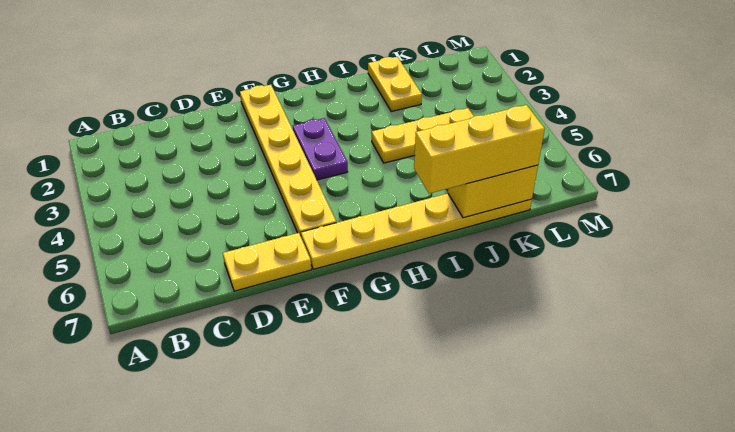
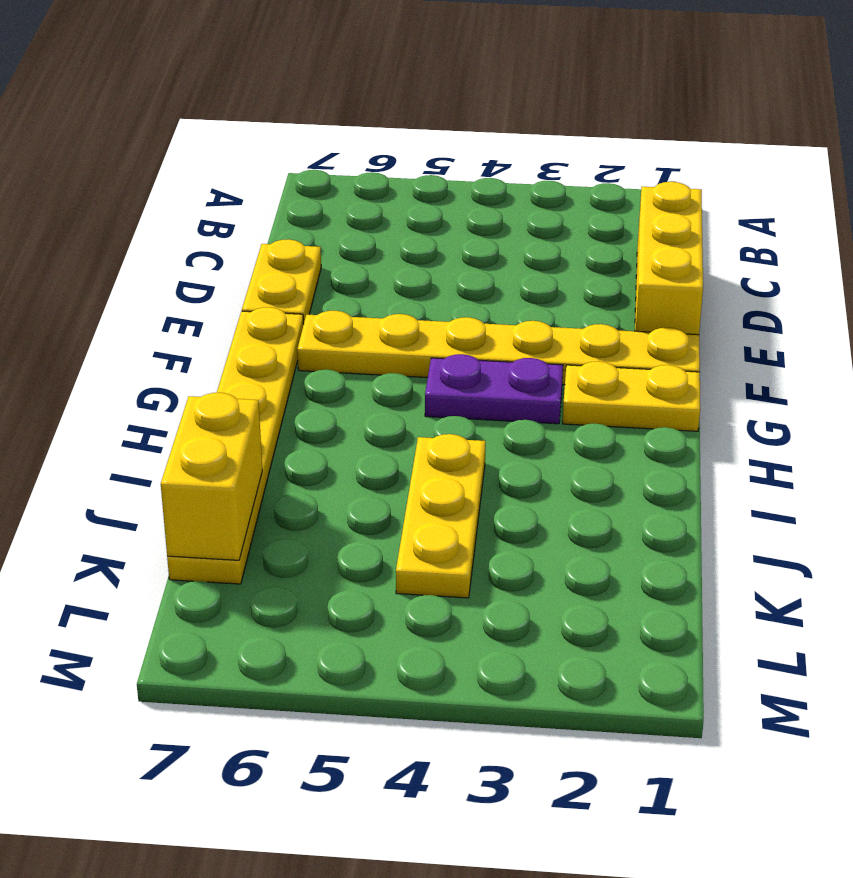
yellow brick I7:K7 level 3 -> yellow brick C1:E1 level 1
yellow plate J1:J2 level 1 -> yellow plate G1:G2 level 1

